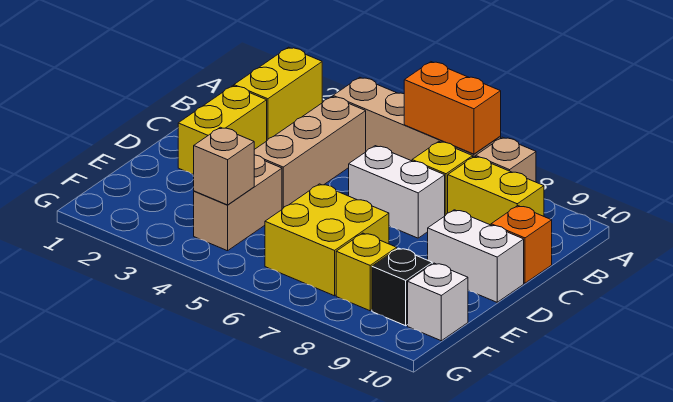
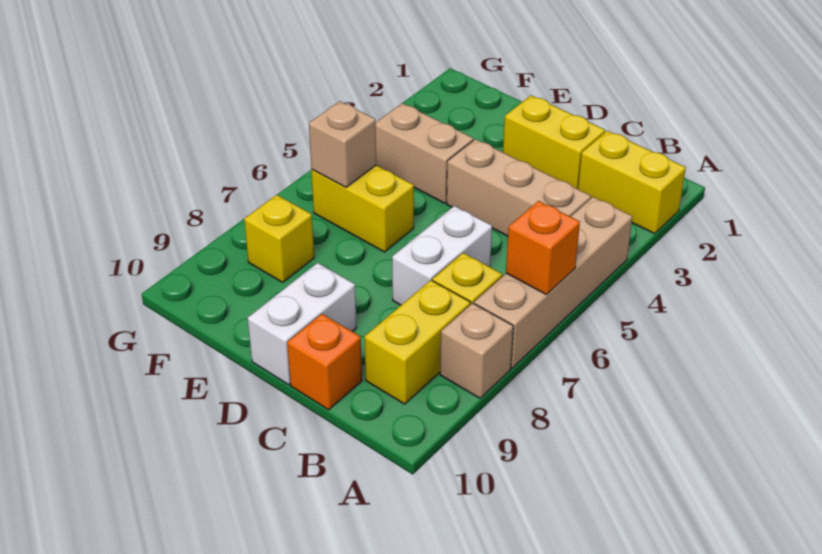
orange brick A6:A7 level 2 -> orange brick A6 level 2
yellow brick E6:F7 level 1 -> yellow brick E6:F6 level 1
tan brick F4 level 2 -> tan brick F6 level 2
black brick F9 level 1 -> none
white brick F10 level 1 -> none

